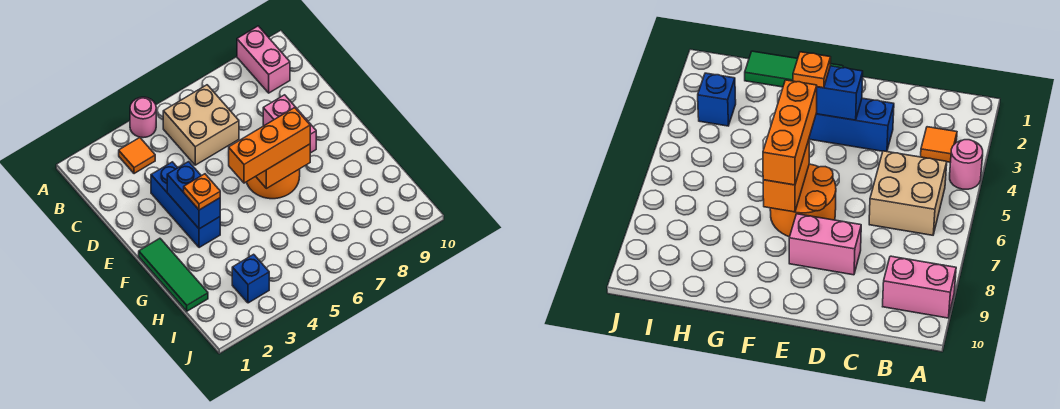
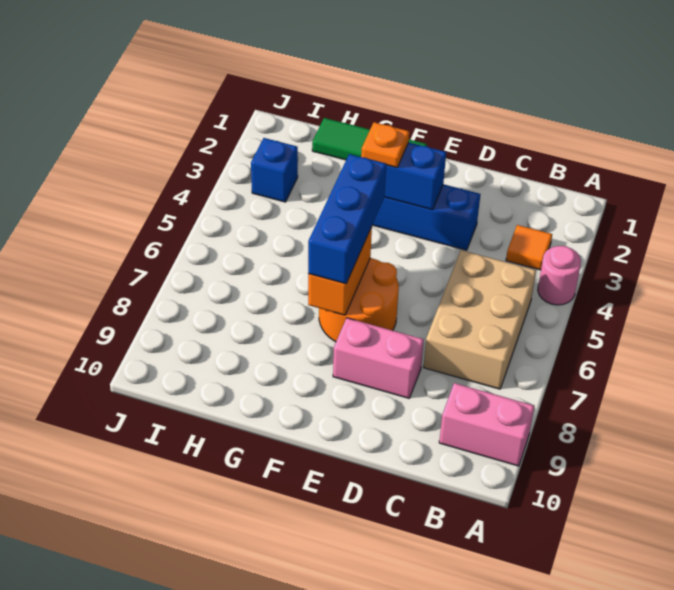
tan brick B5:C6 level 1 -> tan brick B5:C7 level 1
orange brick F5:F7 level 3 -> blue brick F5:F7 level 3

